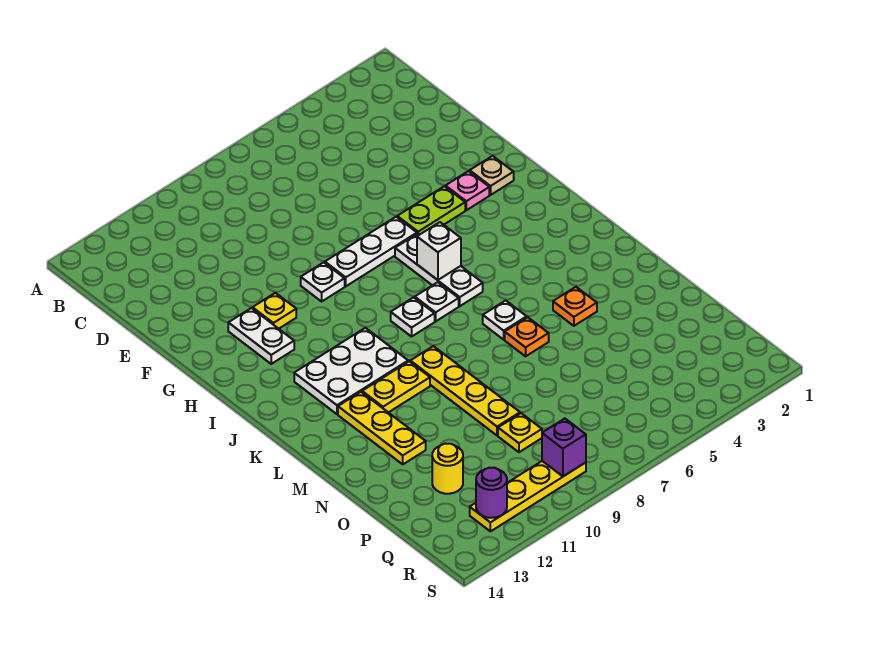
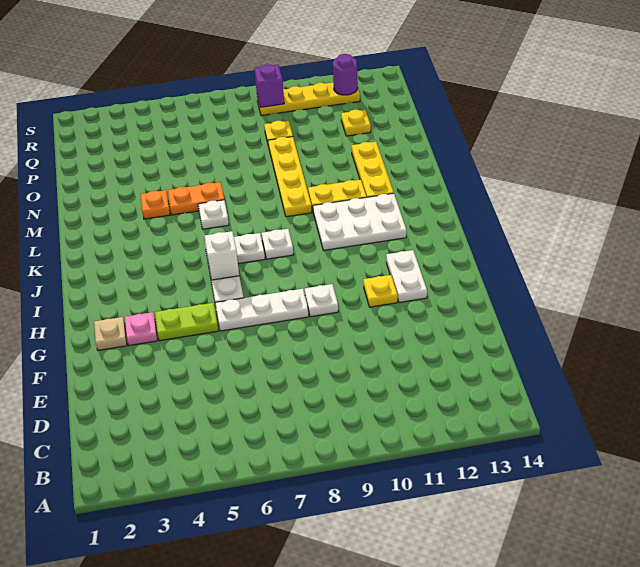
orange plate M6 level 1 -> orange plate M5:M6 level 1
yellow round brick P12 level 1 -> yellow plate P12 level 1

